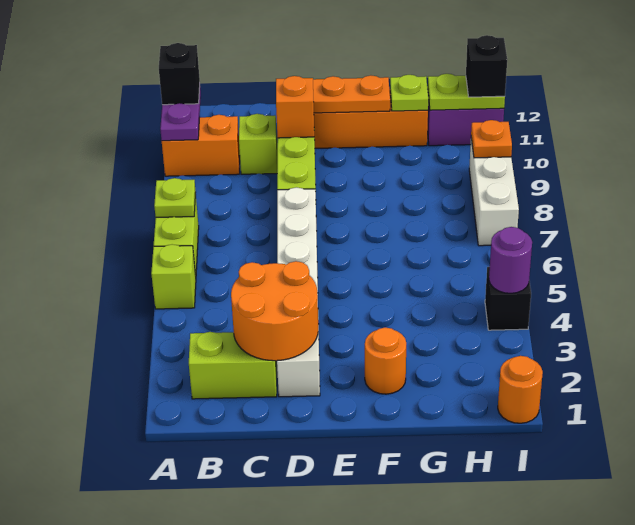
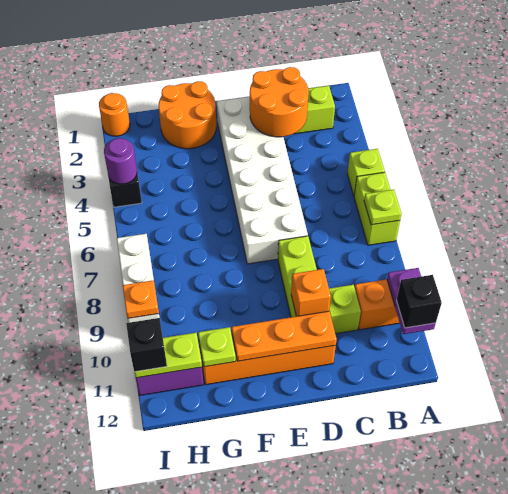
white brick D2:D7 level 1 -> white brick D2:E7 level 1
orange round brick F2 level 1 -> orange round brick F1:G2 level 1

